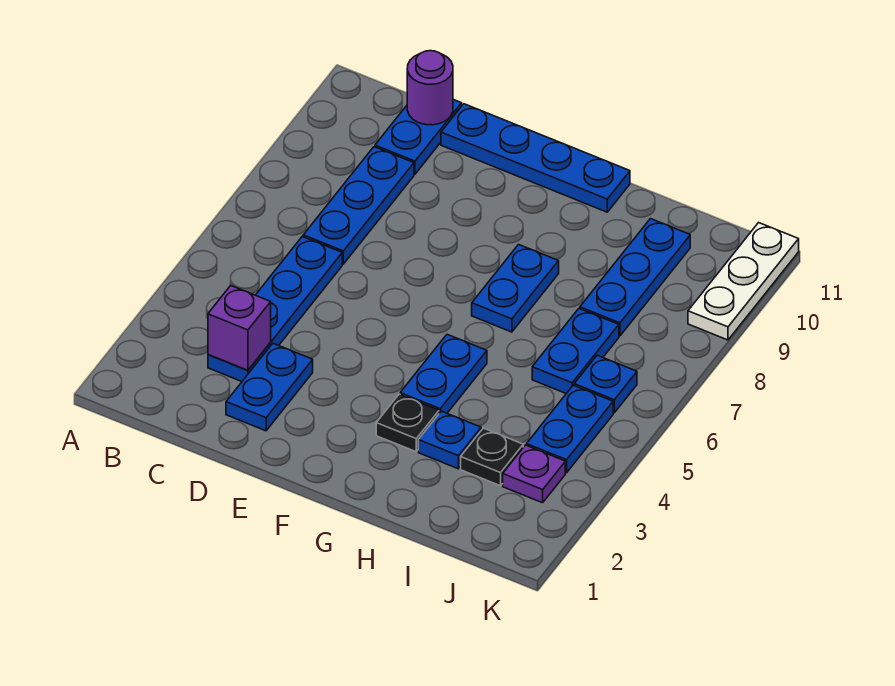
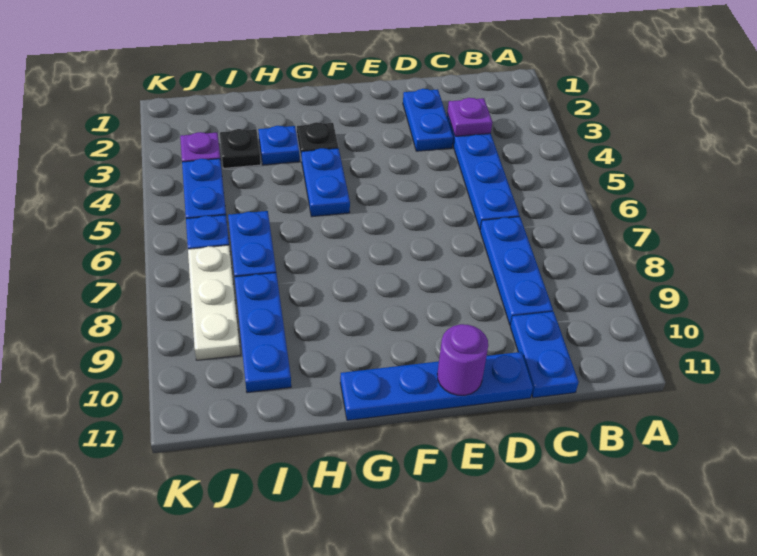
purple brick C3 level 2 -> purple plate C3 level 2
purple round brick C11 level 2 -> purple round brick E11 level 2
blue plate G7:G8 level 1 -> none
white plate K9:K11 level 1 -> white plate J7:J9 level 1

